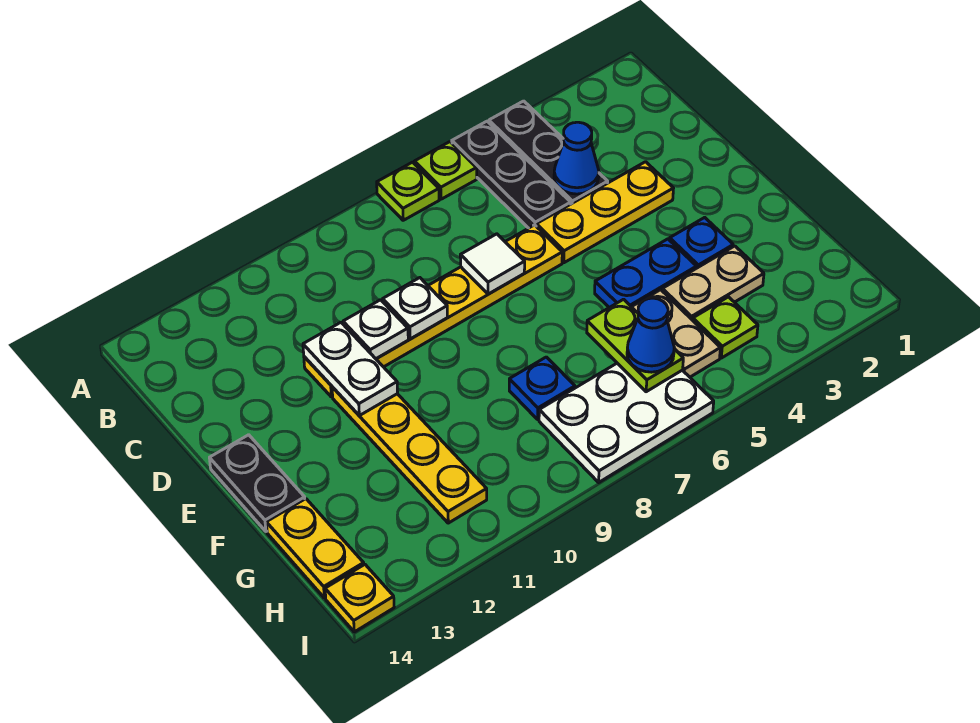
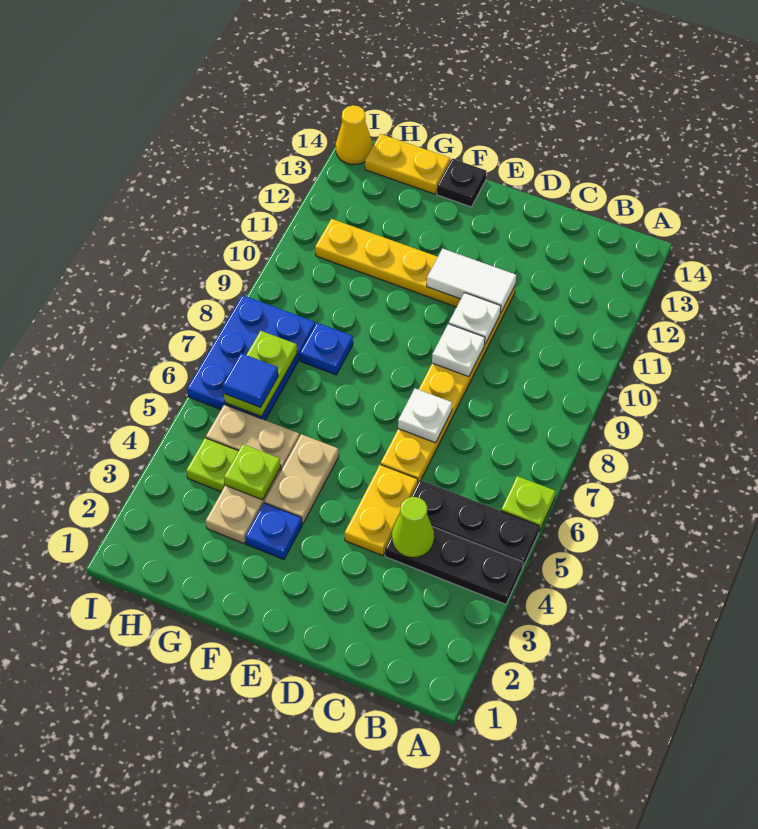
lime plate A7 level 1 -> lime plate G4 level 2
blue cone C4 level 2 -> lime cone C4 level 2
yellow plate D3:D5 level 1 -> yellow plate D4:D5 level 1
white tile D7 level 2 -> white plate D7 level 2
white plate D11:E11 level 2 -> white tile D11:E11 level 2
black plate E14:F14 level 1 -> black plate F14 level 1
blue plate F4:F5 level 1 -> tan plate F4:F5 level 1
lime plate G6:H6 level 2 -> lime plate H6:H7 level 2
white plate H6:I8 level 1 -> blue plate H6:I8 level 1
blue cone H6 level 3 -> blue tile H6 level 3
yellow plate I14 level 1 -> yellow cone I14 level 1

